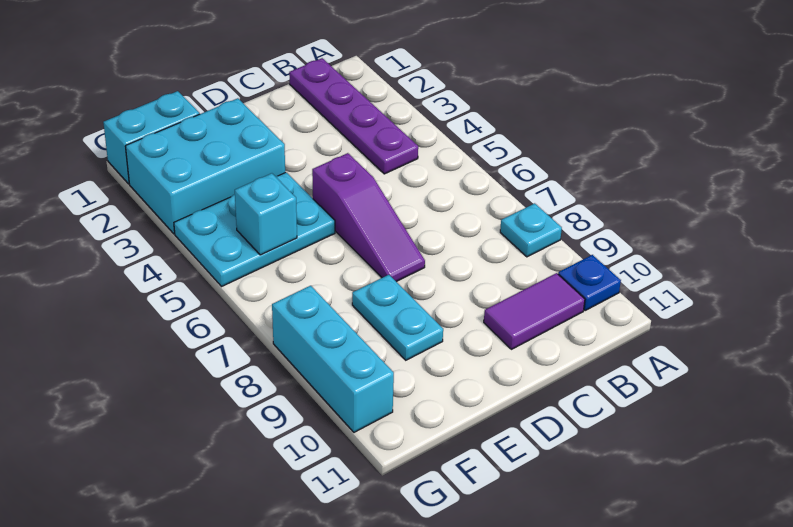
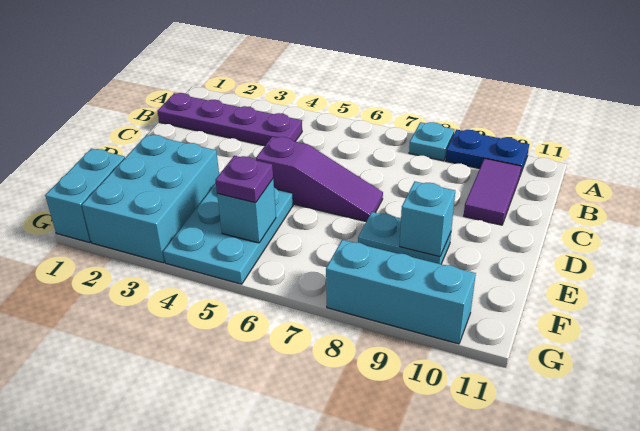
blue plate A10 level 1 -> blue plate A9:A10 level 1
none -> cyan brick E9 level 2
none -> purple plate F5 level 3

